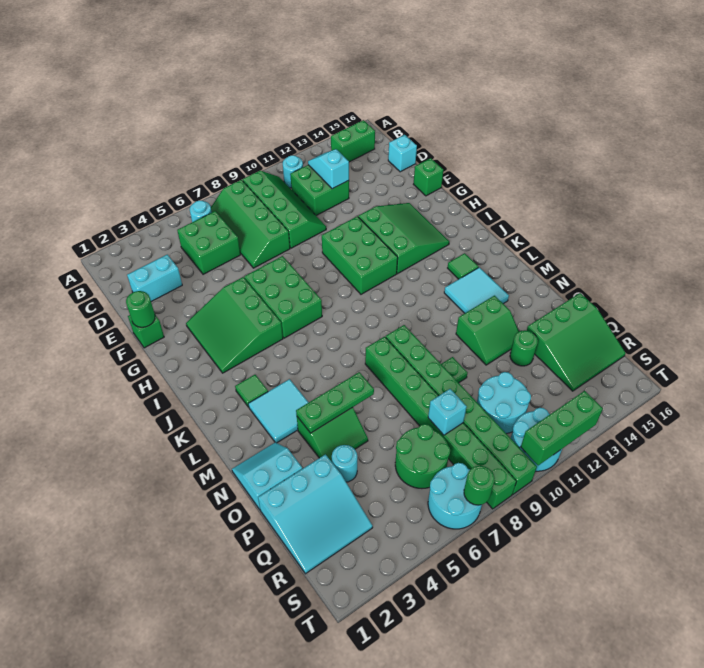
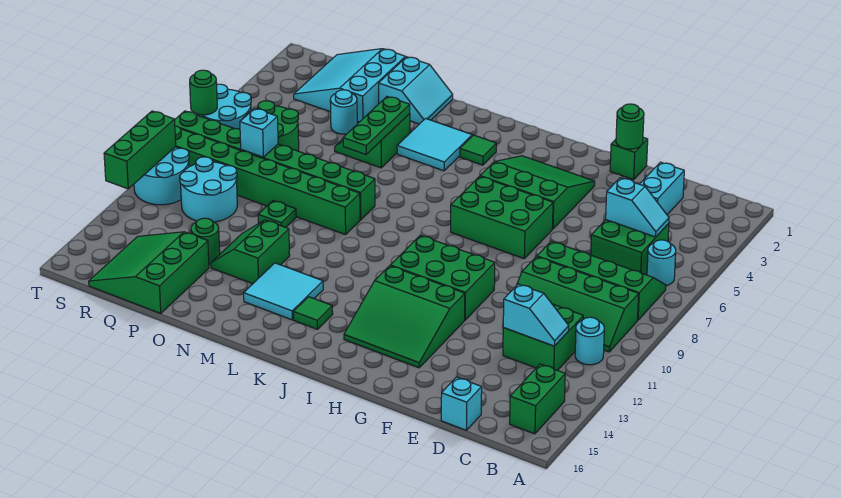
none -> cyan slope C5:D5 level 2 top D
green brick F16 level 1 -> none

